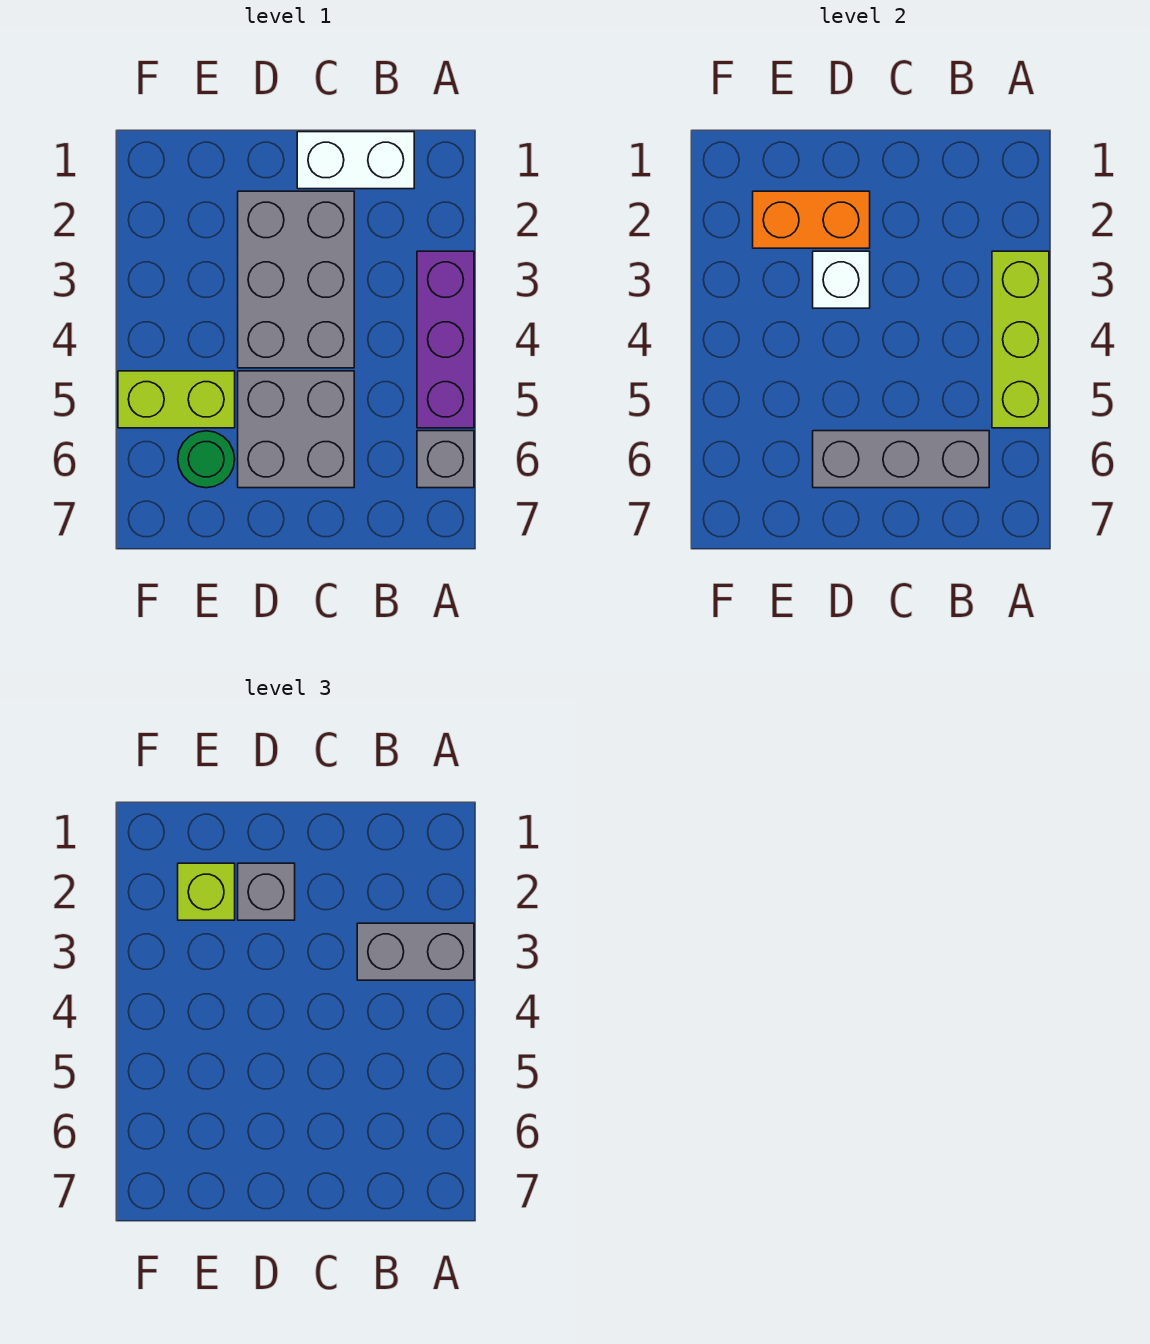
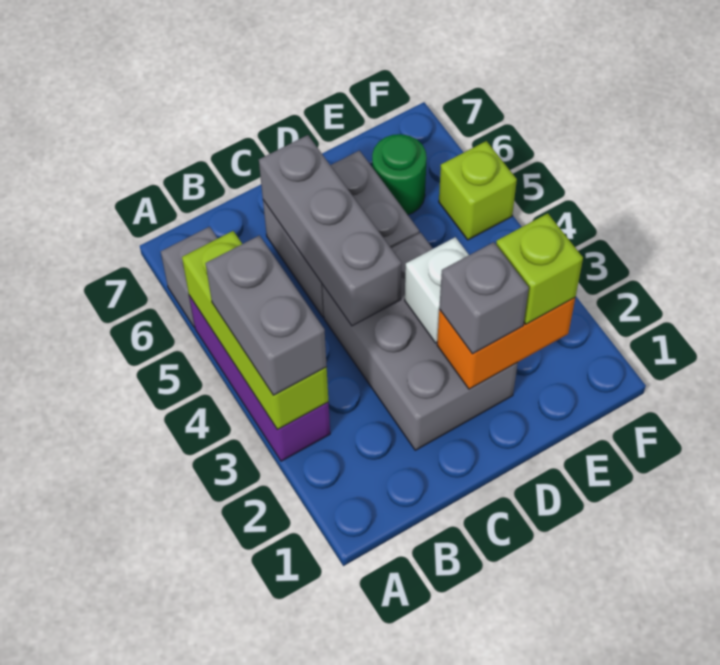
grey brick A3:B3 level 3 -> grey brick A3:A4 level 3
white brick B1:C1 level 1 -> none
grey brick B6:D6 level 2 -> grey brick C4:C6 level 2
lime brick E5:F5 level 1 -> lime brick F5 level 1

